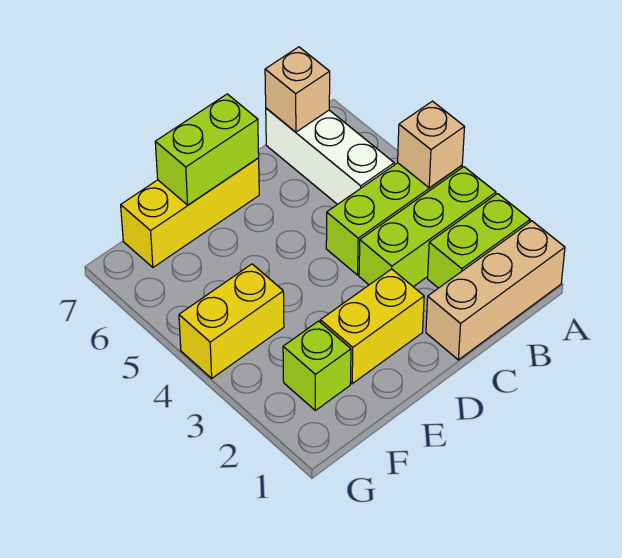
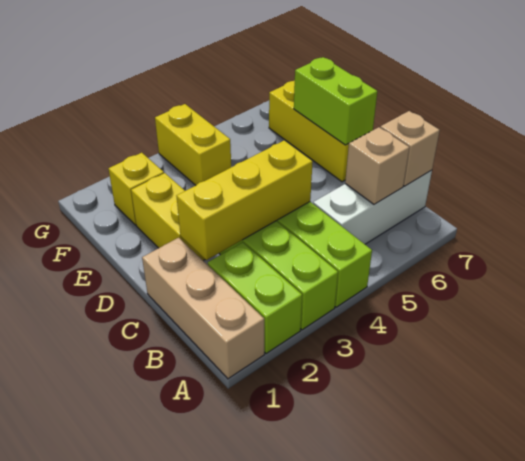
tan brick A4 level 2 -> tan brick B6 level 2
none -> yellow brick C2:C4 level 2
lime brick F2 level 1 -> yellow brick F2 level 1

